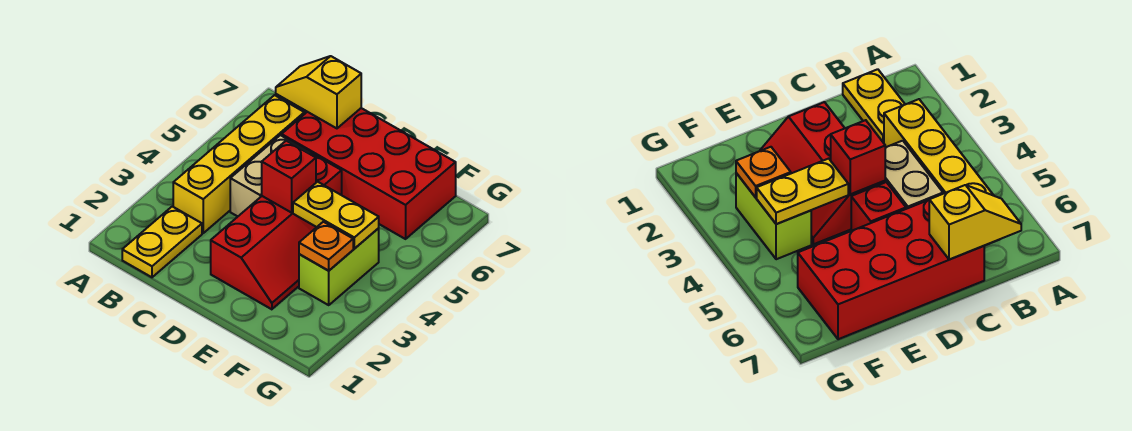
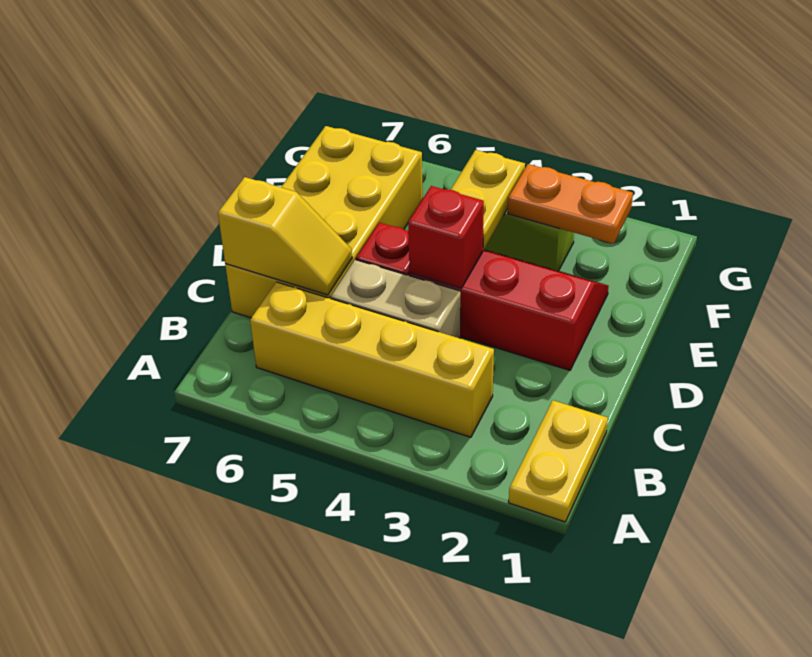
yellow plate B1:B2 level 1 -> yellow plate A1:B1 level 1
yellow slope B7:C7 level 2 top C -> yellow slope C6:C7 level 2 top 7
red brick C6:F7 level 1 -> yellow brick C6:F7 level 1
orange plate F3 level 2 -> orange plate F2:F3 level 2

